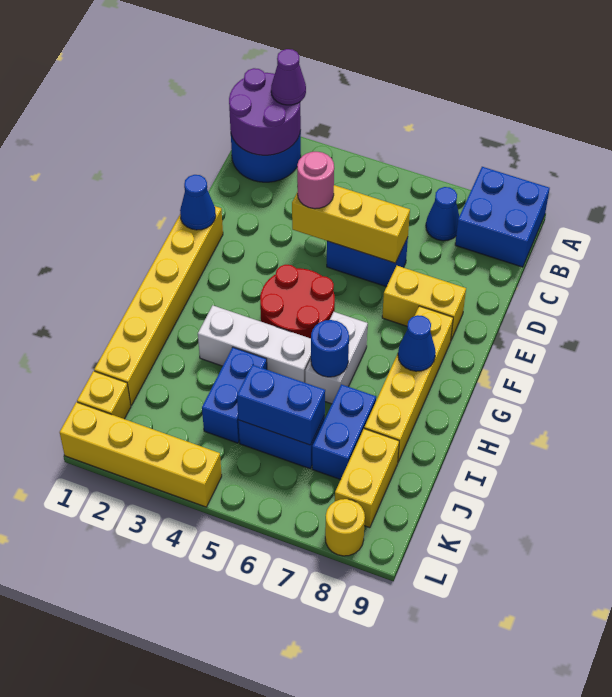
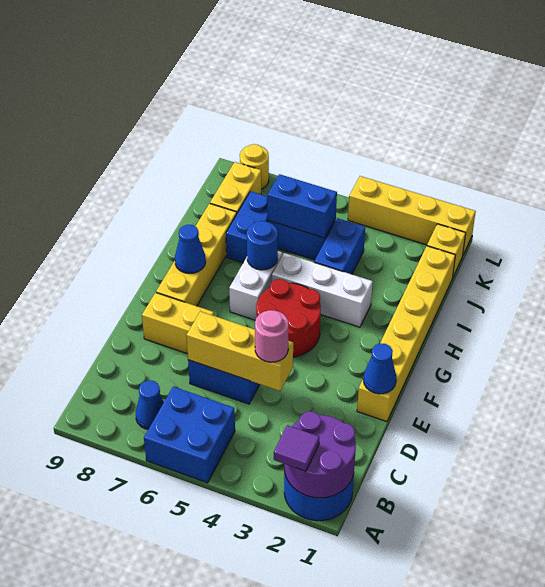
purple cone A2 level 3 -> purple tile A2 level 3
blue brick A8:B9 level 1 -> blue brick A5:B6 level 1

